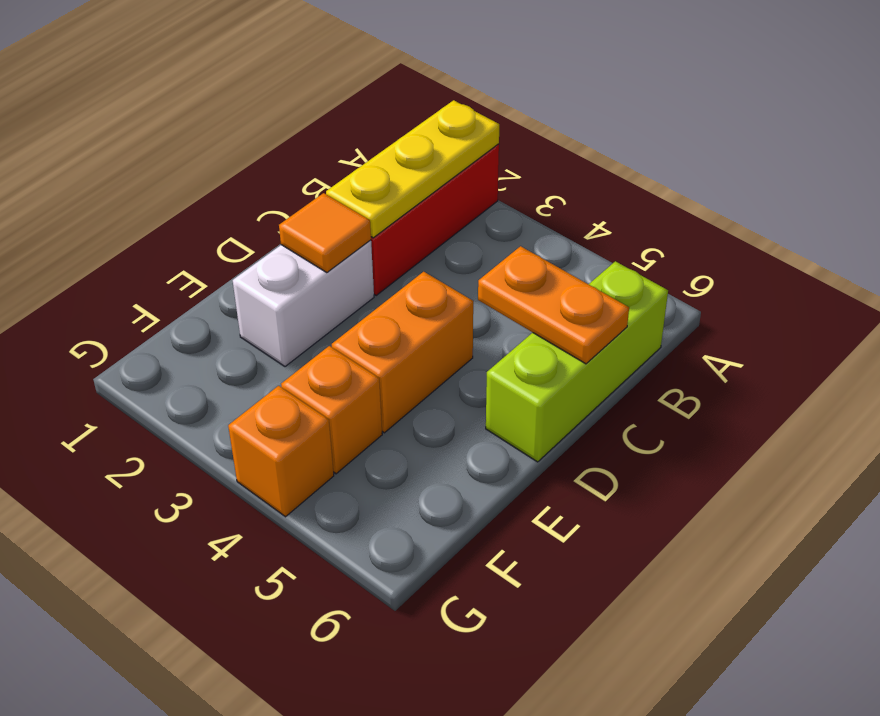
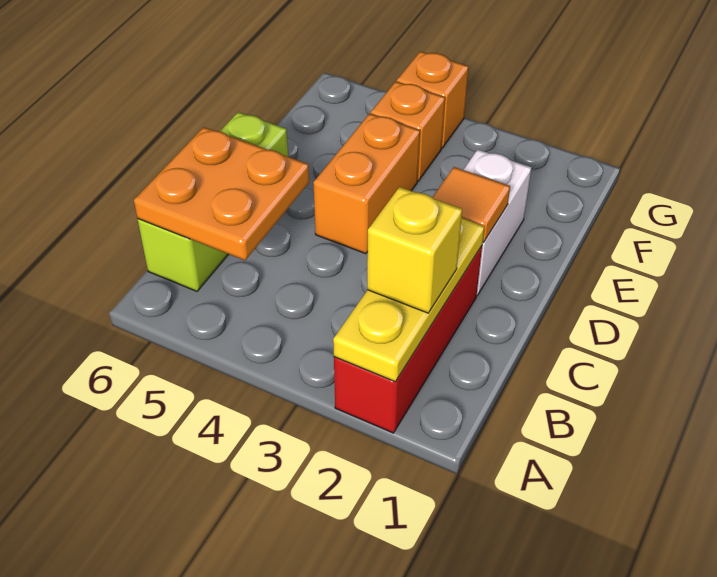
none -> yellow brick B2 level 3
orange plate C5:C6 level 2 -> orange plate B5:C6 level 2

